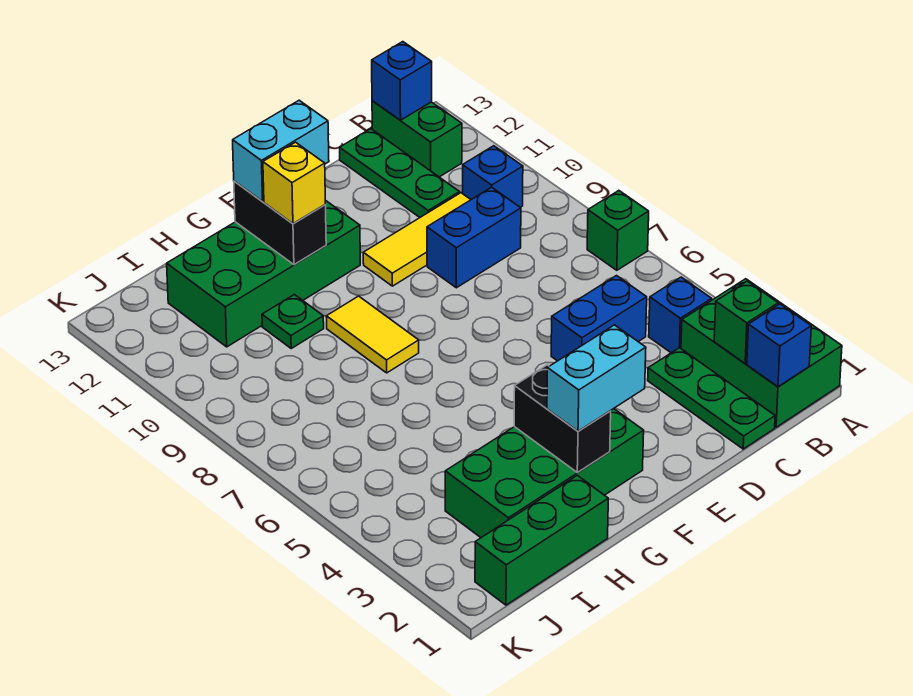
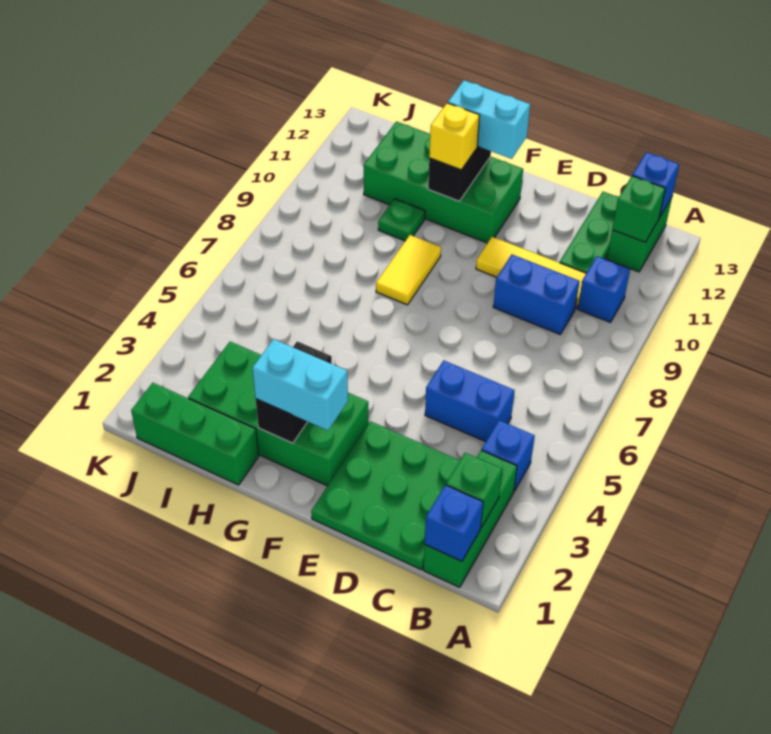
green brick A1:B3 level 1 -> green brick B1:B3 level 1
green brick A7 level 1 -> green brick B12 level 2
green plate C1:C3 level 1 -> green plate C1:E3 level 1

